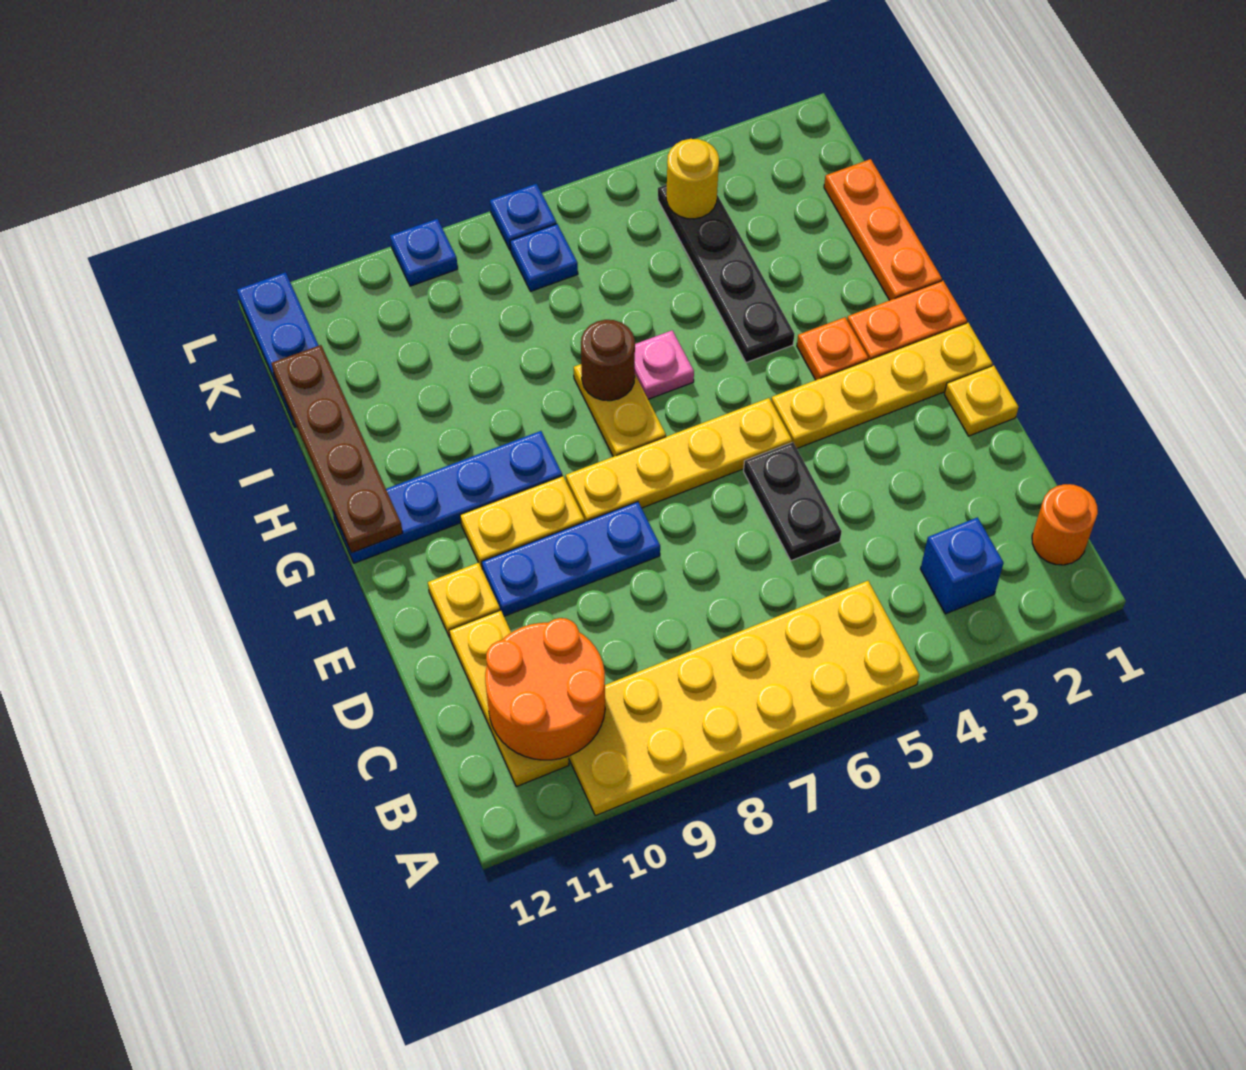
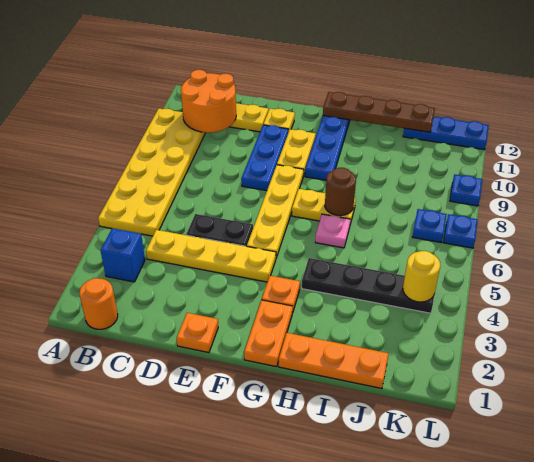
yellow plate E1 level 1 -> orange plate E1 level 1
yellow plate F1:F4 level 1 -> yellow plate C4:F4 level 1

